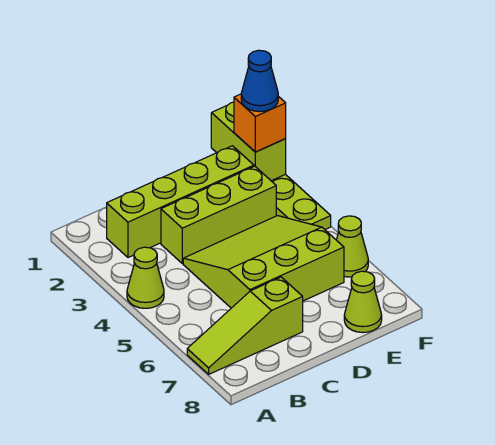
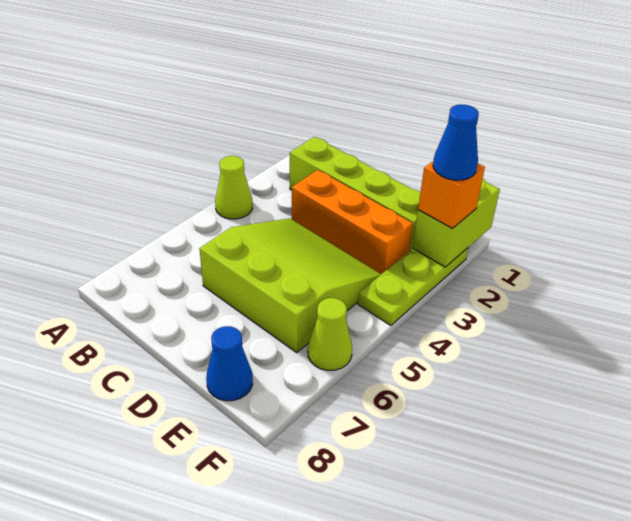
lime slope A7:C7 level 1 top C -> none
lime brick C3:E3 level 1 -> orange brick C3:E3 level 1
lime cone E8 level 1 -> blue cone E8 level 1

